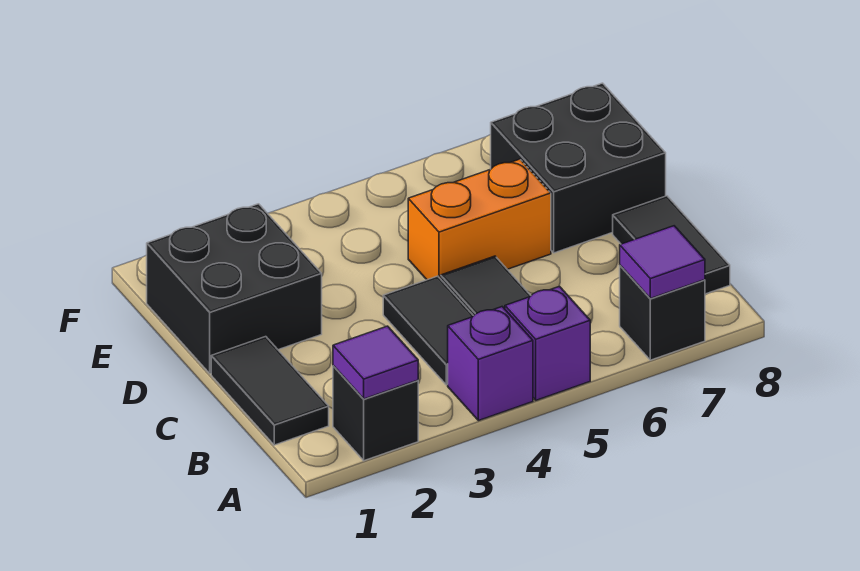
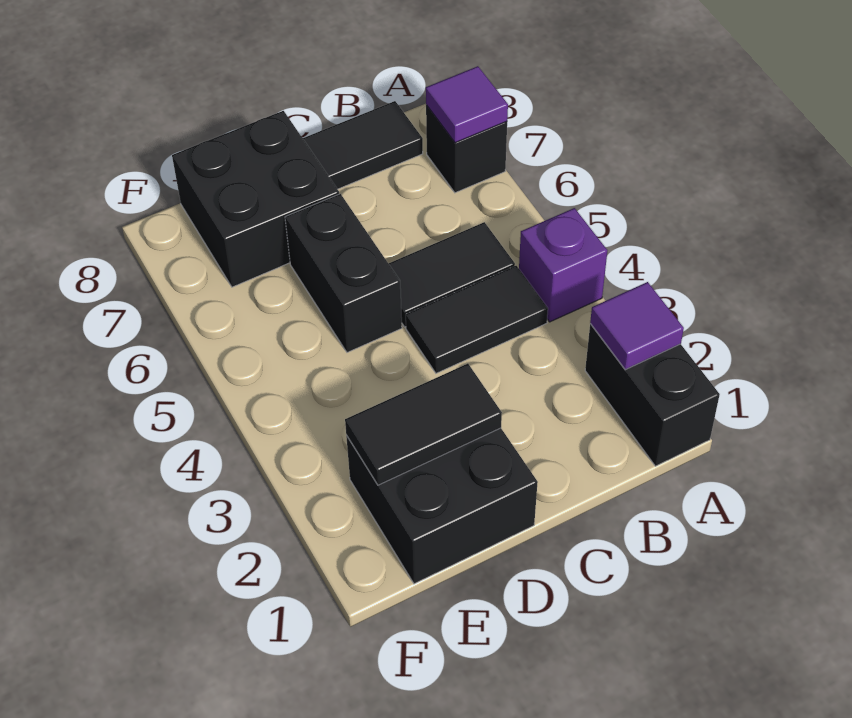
black brick A2 level 1 -> black brick A1:A2 level 1
purple brick A5 level 1 -> none
black tile B1:C1 level 1 -> black tile D2:E2 level 2
orange brick D5:D6 level 1 -> black brick D5:D6 level 1

